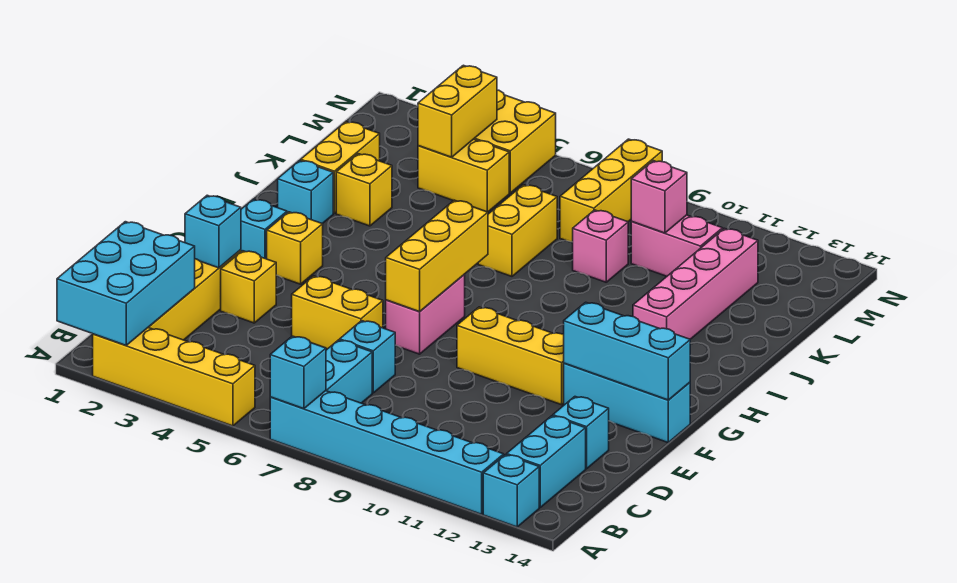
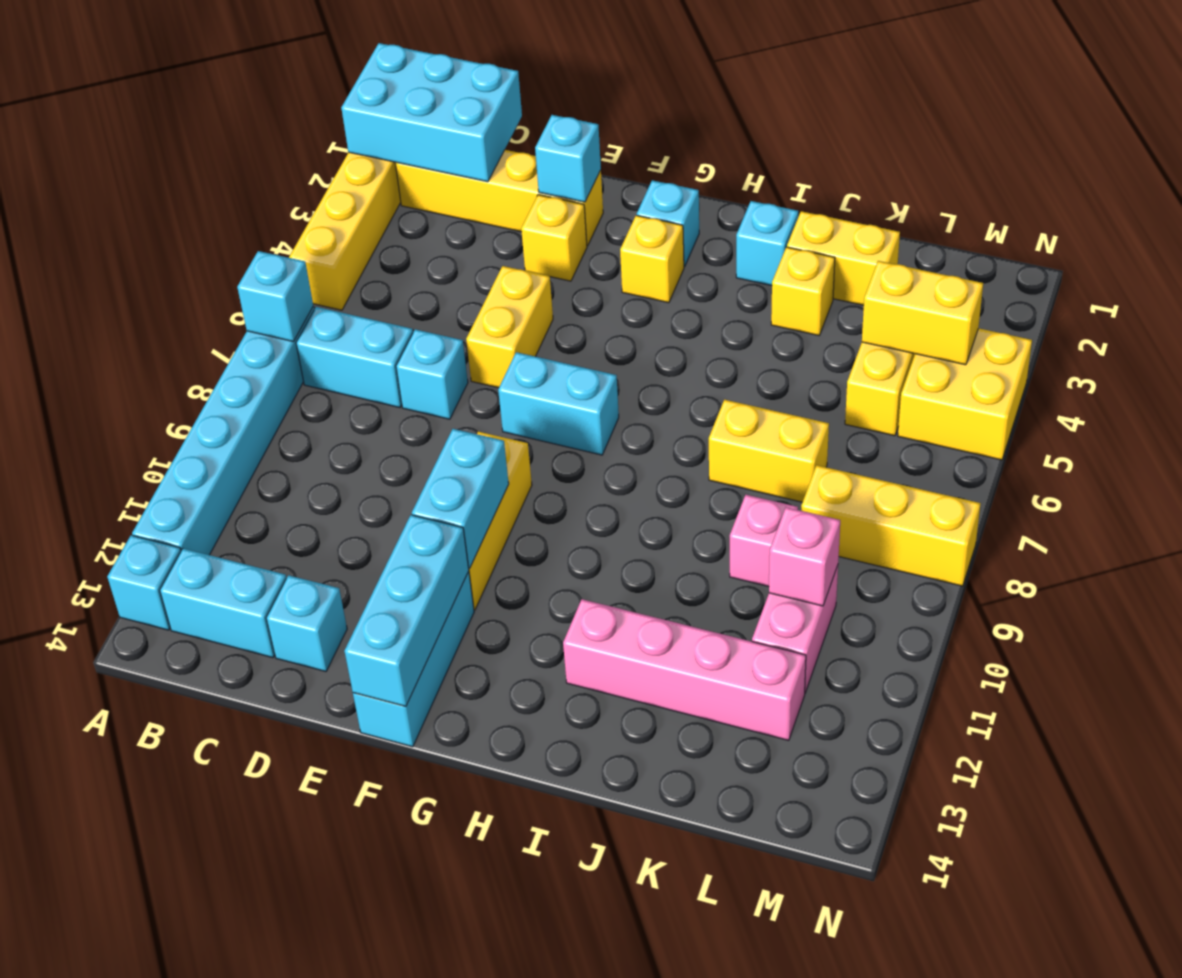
pink brick F7:G7 level 1 -> cyan brick F7:G7 level 1
yellow brick F7:H7 level 2 -> none
none -> cyan brick F10:F11 level 2

